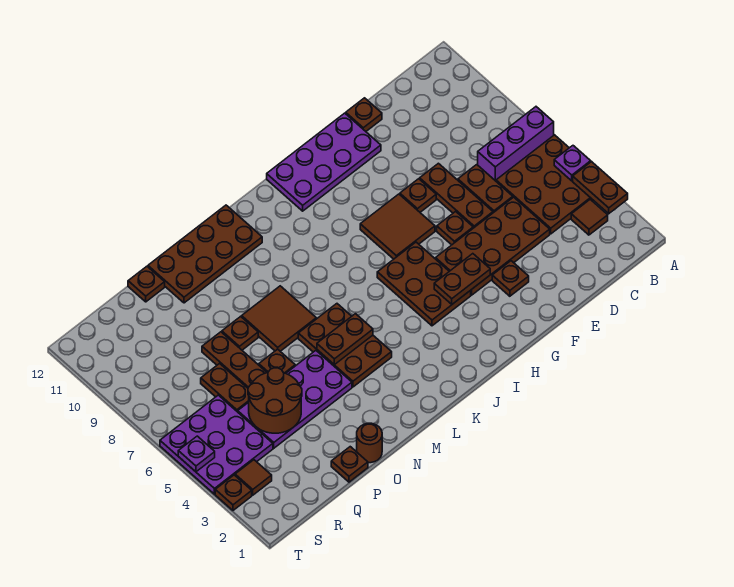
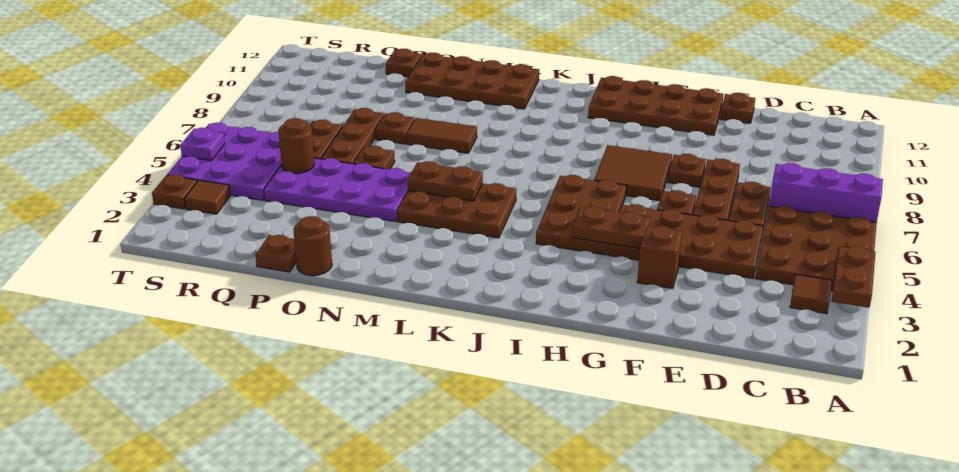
purple plate A5 level 2 -> none
brown plate F3 level 1 -> brown brick F3 level 1
purple plate F11:I12 level 1 -> brown plate F11:I12 level 1
brown plate L4:M6 level 1 -> brown plate K4:M5 level 1
brown tile M7:N8 level 1 -> brown tile M8:N8 level 1
brown round brick P4:Q5 level 2 -> brown round brick Q5 level 2

